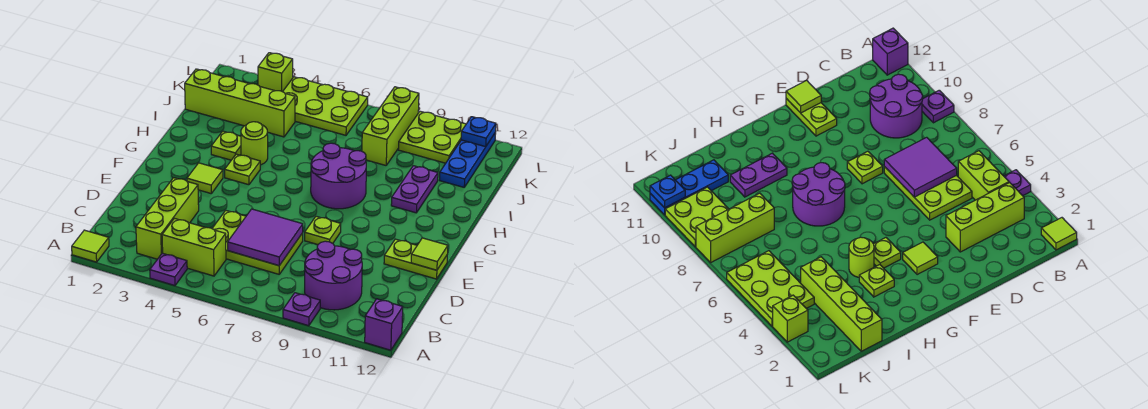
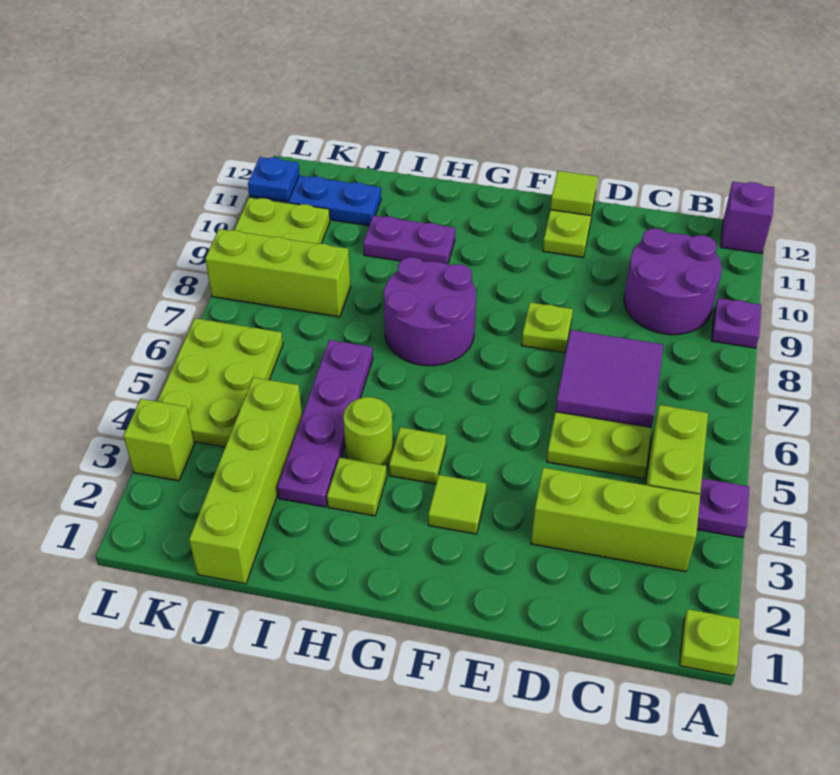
lime tile A1 level 1 -> lime plate A1 level 1
none -> purple plate I3:I6 level 1

